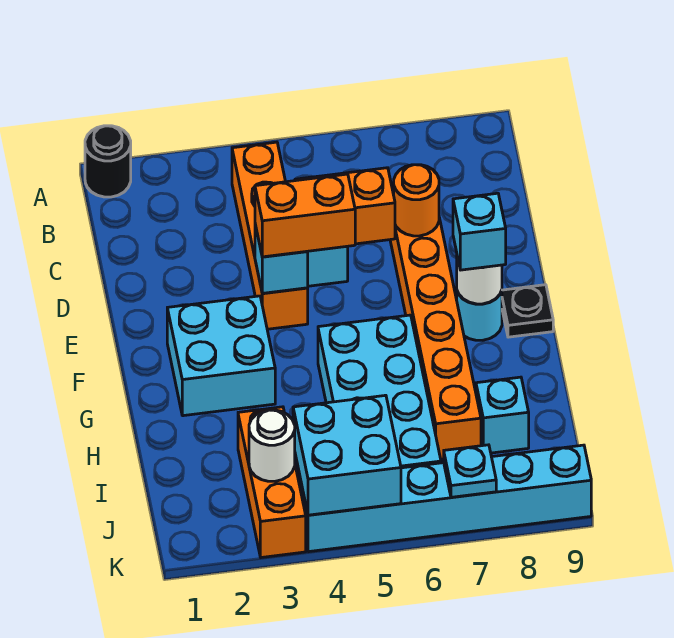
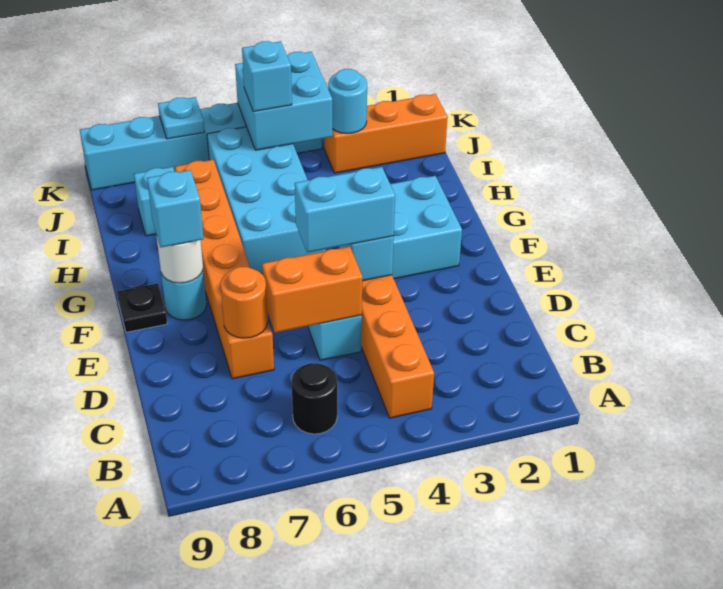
black round brick A1 level 1 -> black round brick B6 level 1
orange brick E4:E5 level 3 -> cyan brick E4:E5 level 3
orange brick I3:K3 level 1 -> orange brick J1:J3 level 1
white round brick J3 level 2 -> cyan round brick J3 level 2
none -> cyan brick J5 level 3

